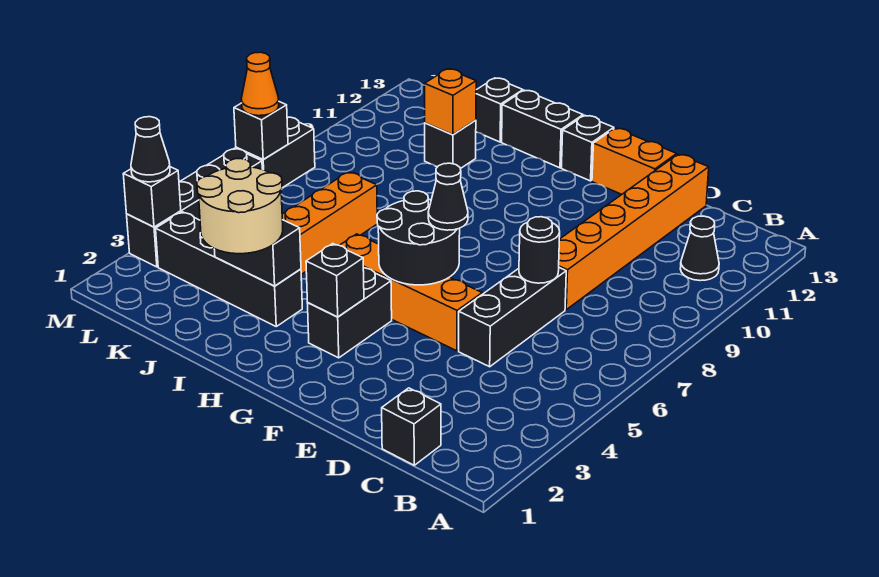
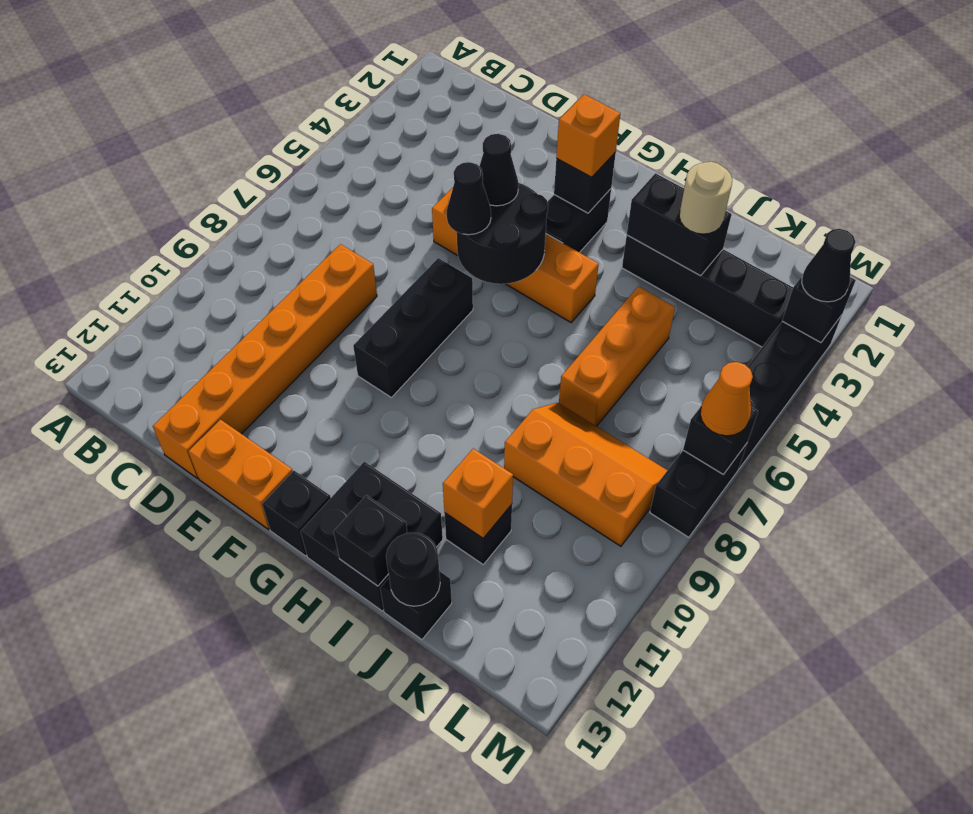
black cone B11 level 1 -> black cone F5 level 3
black brick C1 level 1 -> black brick I13 level 2
black brick D5:D7 level 1 -> black brick F7:F9 level 1
black round brick D7 level 2 -> black round brick J13 level 2
none -> orange brick G3 level 3
black brick H13:I13 level 1 -> black brick H12:I13 level 1
tan round brick I2:J3 level 3 -> tan round brick J3 level 3
none -> orange slope J8:L9 level 1 top 9

